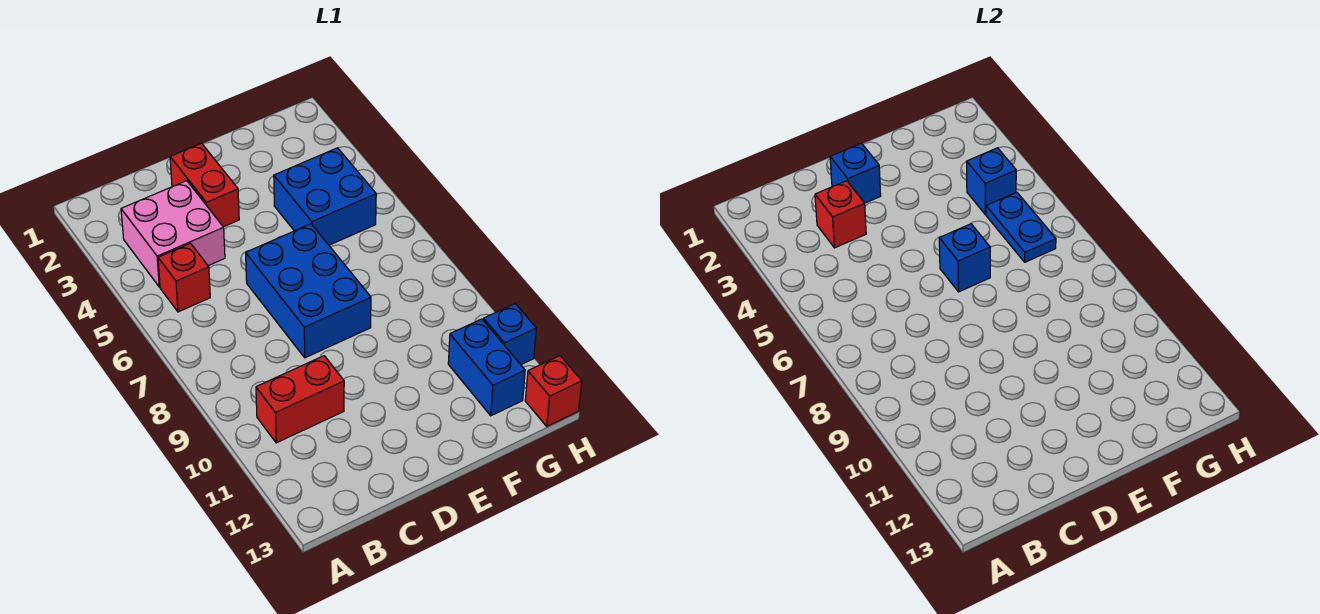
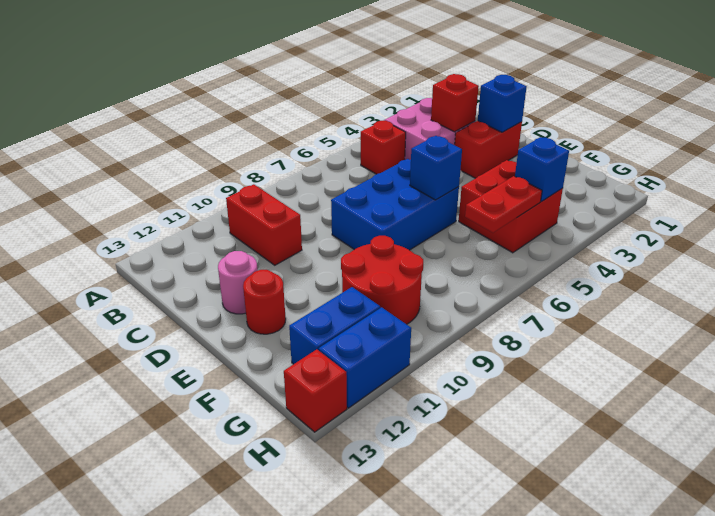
none -> pink round brick D12 level 1
none -> red round brick E12 level 1
blue brick F4:G5 level 1 -> red brick F4:G5 level 1
none -> red round brick F9:G10 level 1
blue plate G5:G6 level 2 -> red plate G5:G6 level 2
blue brick H11 level 1 -> blue brick H11:H12 level 1

